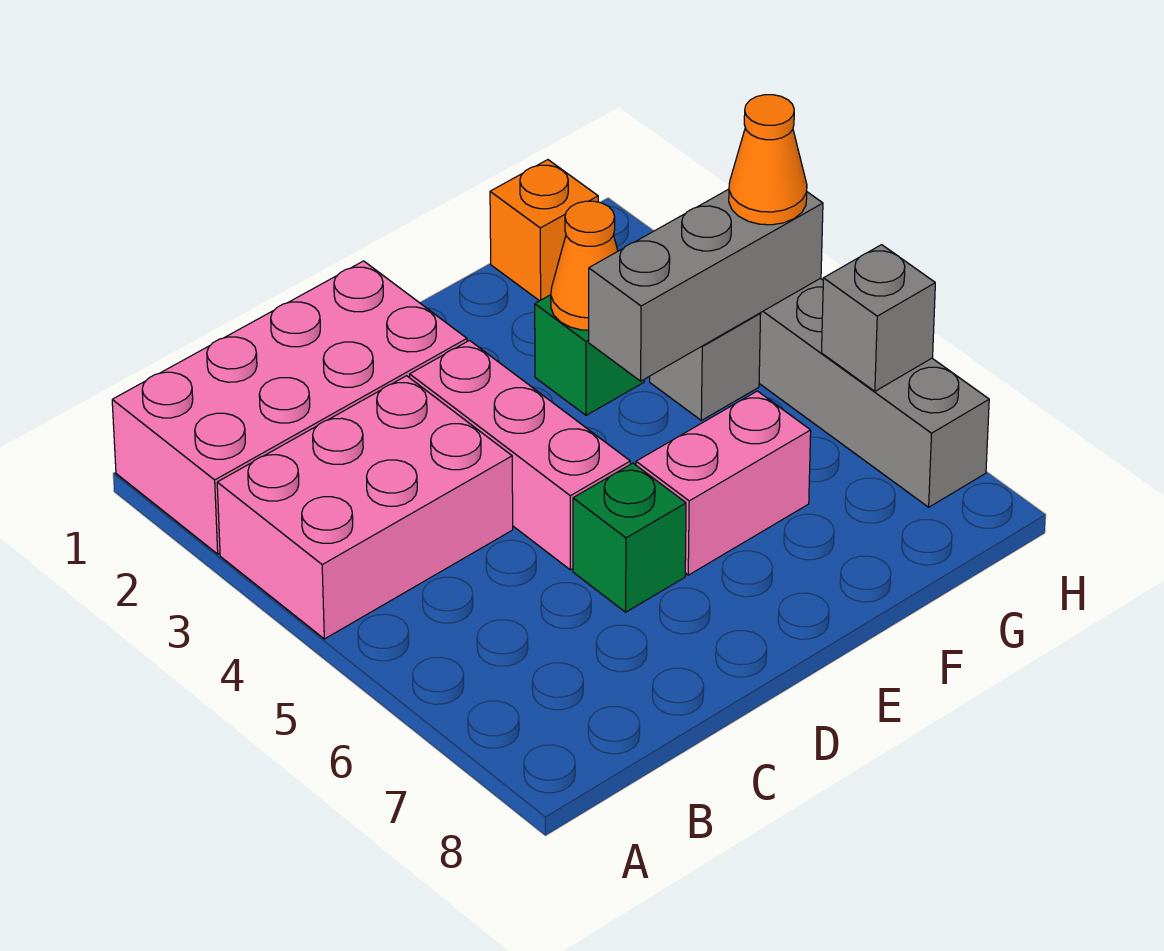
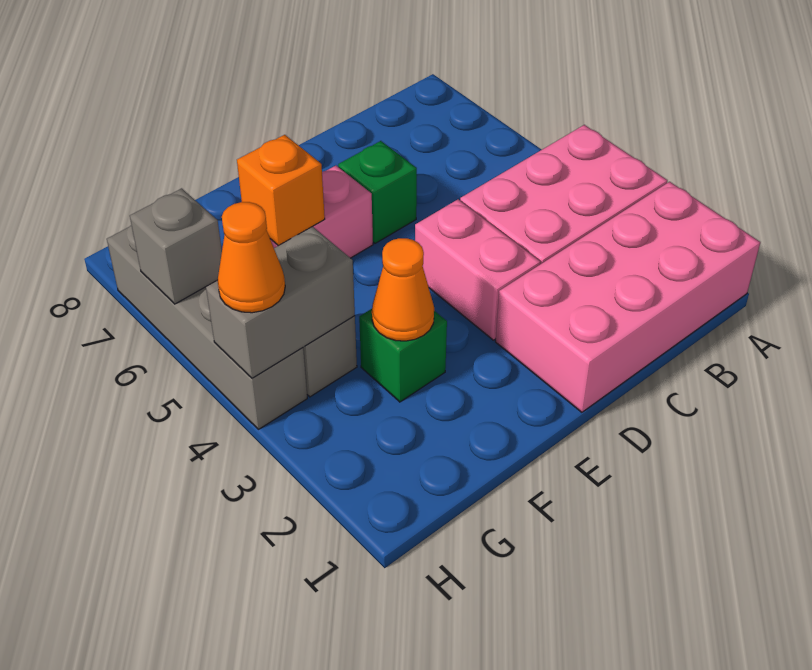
pink brick D3:D5 level 1 -> pink brick D3:D4 level 1
grey brick F4:H4 level 2 -> grey brick G4:H4 level 2
orange brick G1 level 1 -> orange brick F6 level 2

